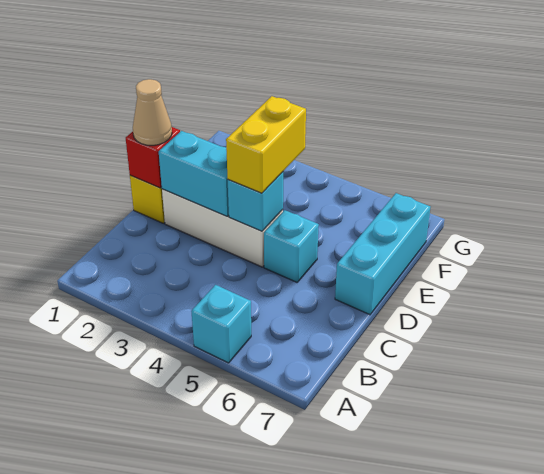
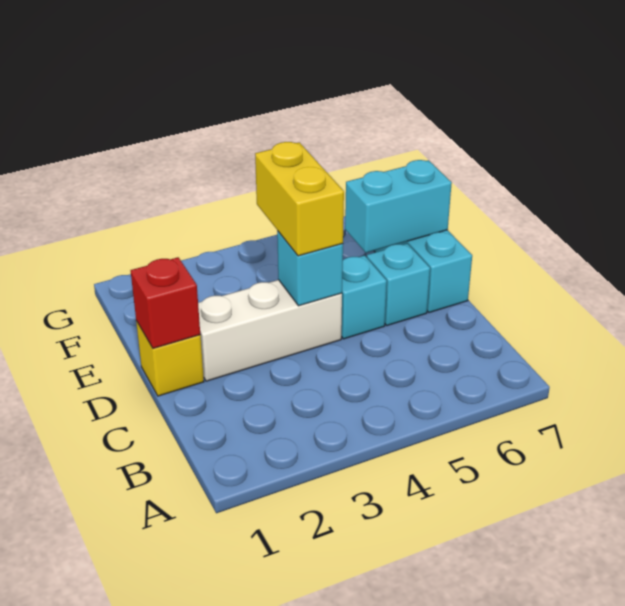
cyan brick A5 level 1 -> cyan brick D6 level 1
tan cone D1 level 3 -> none
cyan brick D2:D3 level 2 -> cyan brick E6:E7 level 2

